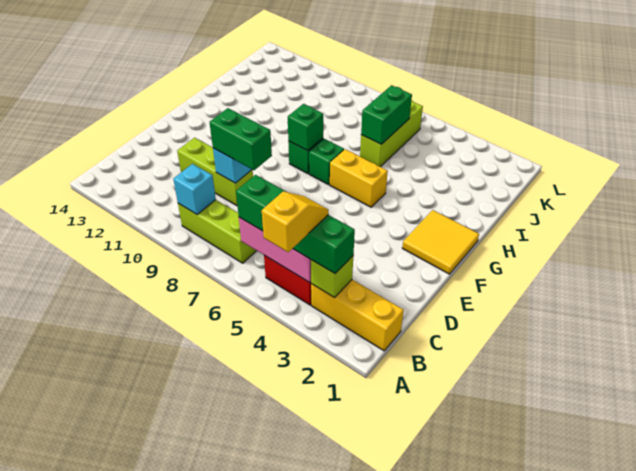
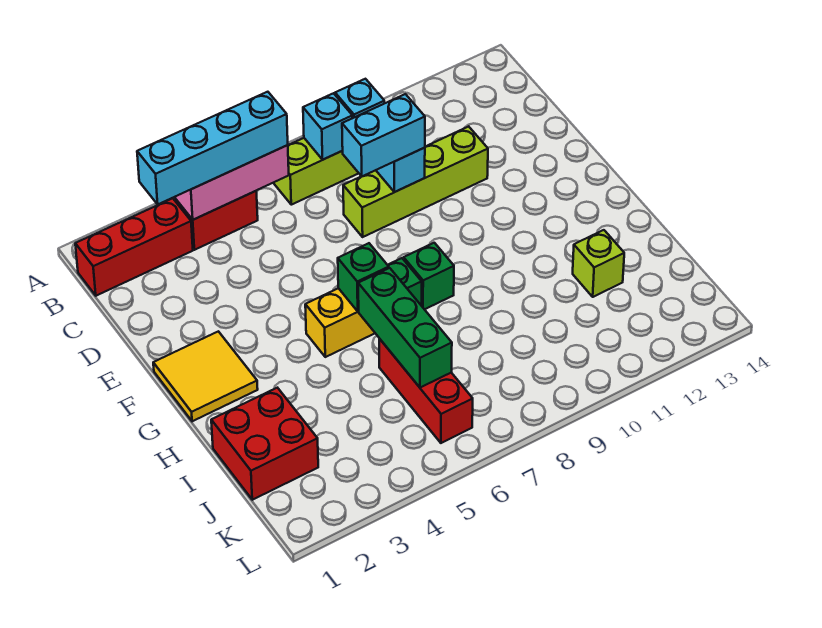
yellow slope A4:B4 level 4 top A -> none
yellow brick B1:B3 level 1 -> red brick B1:B3 level 1
lime brick B3 level 2 -> lime brick I12 level 1
green brick B3:B6 level 3 -> cyan brick B3:B6 level 3
none -> cyan brick B8 level 2
green brick D8:D9 level 3 -> cyan brick D8:D9 level 3
lime brick D9:D11 level 1 -> lime brick D8:D11 level 1
green brick G8 level 2 -> green brick G6 level 2
none -> red brick I1:J2 level 1
lime brick I6:K6 level 1 -> red brick I6:K6 level 1
green brick I6:J6 level 2 -> green brick H6:J6 level 2

